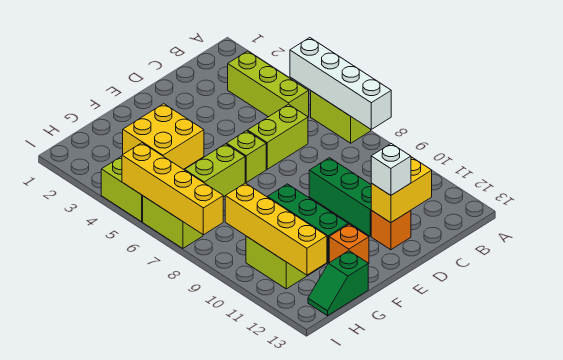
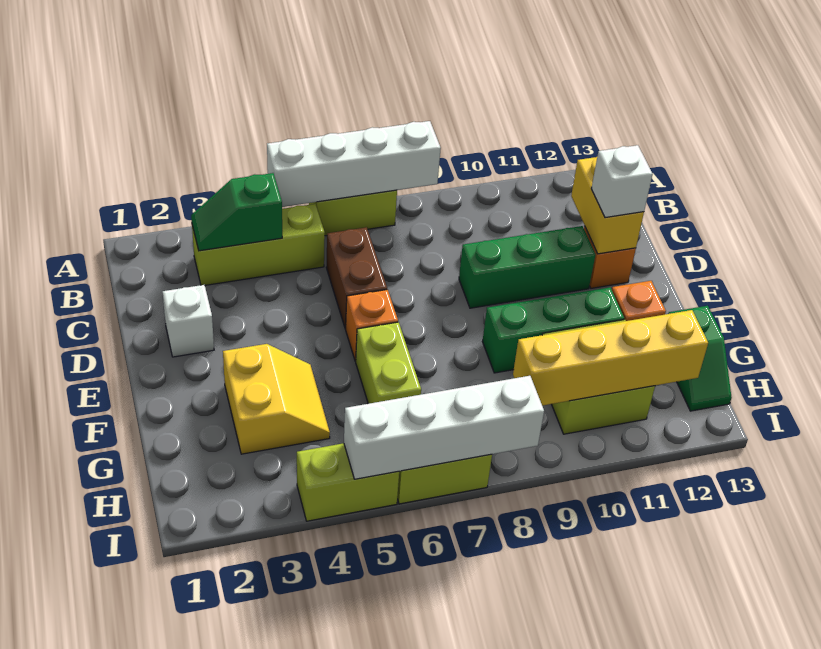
none -> green slope B3:B4 level 2 top 4
lime brick C6:D6 level 1 -> brown brick C6:D6 level 1
none -> white brick D2 level 1
lime brick E6 level 1 -> orange brick E6 level 1
yellow brick F3:G4 level 1 -> yellow slope F3:G4 level 1 top 3
yellow brick I5:I8 level 2 -> white brick I5:I8 level 2

